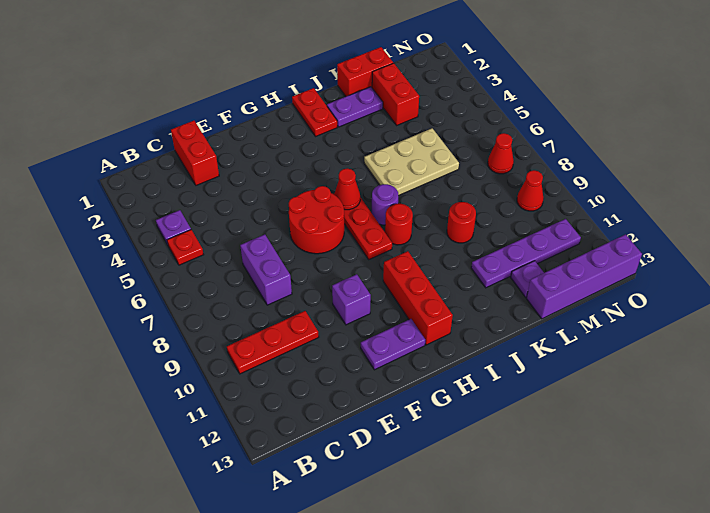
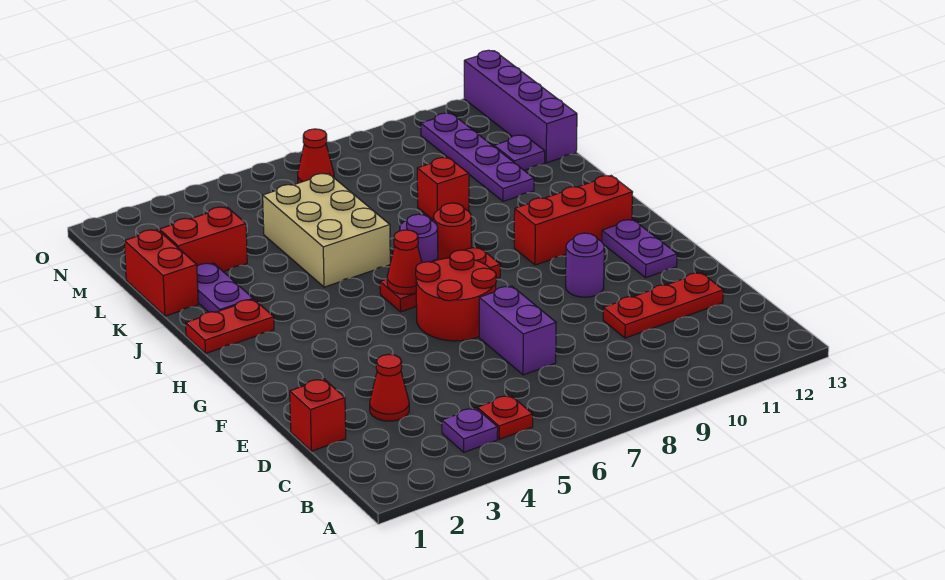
red plate B10:D10 level 1 -> red plate D10:D12 level 1
red brick D1:D2 level 1 -> red brick D1 level 1
purple brick D7:D8 level 1 -> purple brick D7:E7 level 1
purple brick F10 level 1 -> purple round brick F10 level 1
tan plate J5:L6 level 1 -> tan brick J5:L6 level 1
red round brick K9 level 1 -> red brick K9 level 1
red cone N9 level 1 -> red cone D3 level 1

